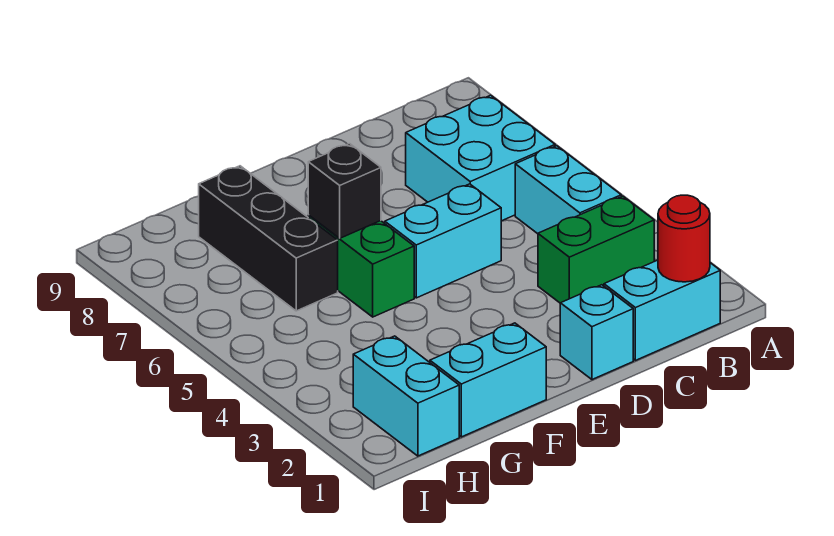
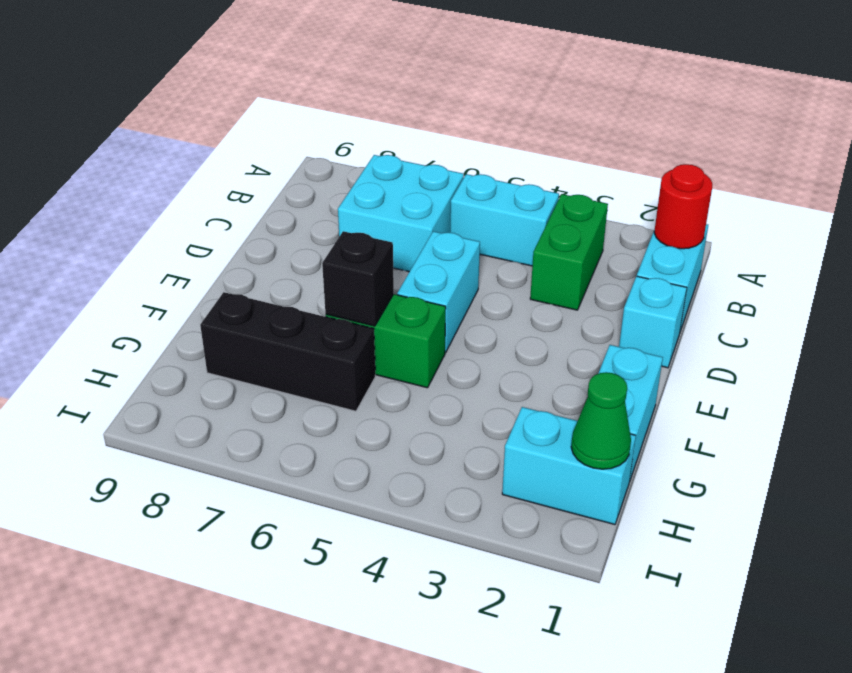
none -> green cone H1 level 2

